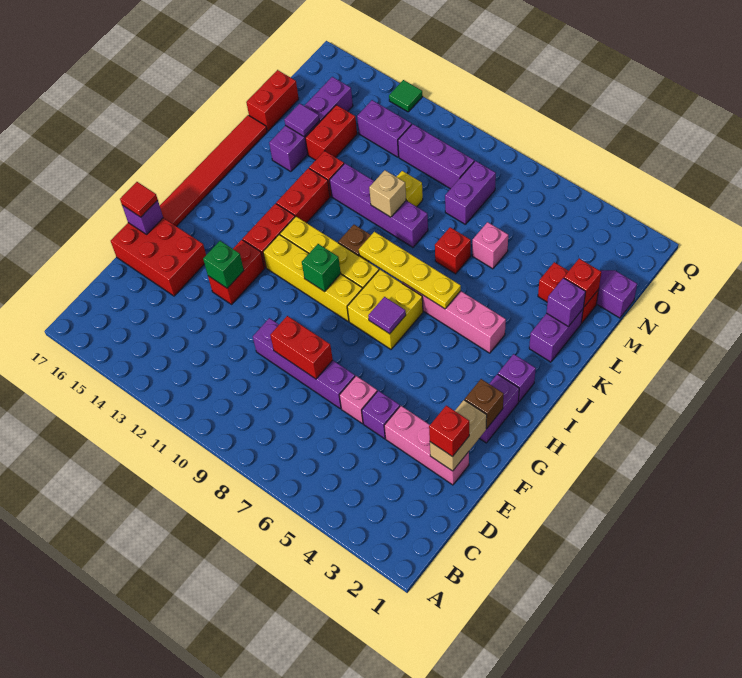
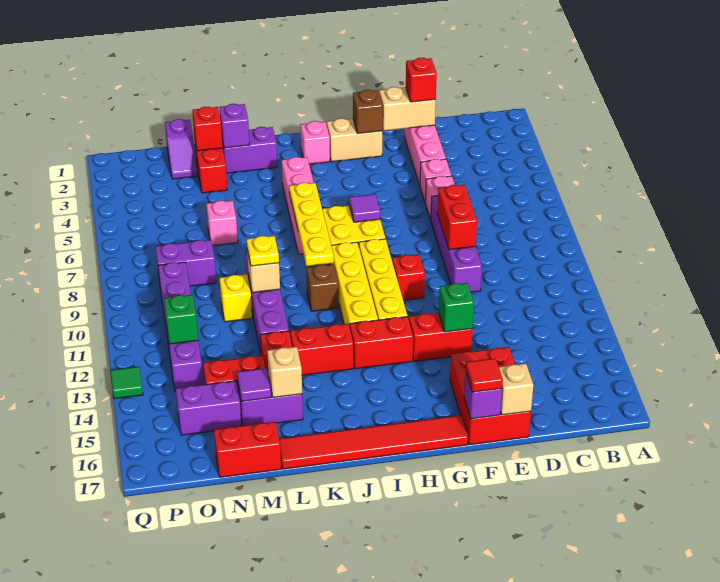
purple brick E5 level 1 -> pink brick E5 level 1
none -> tan brick E17 level 2
purple brick G2:H2 level 1 -> tan brick G2:H2 level 1
green brick H10 level 2 -> green brick O12 level 2
purple brick I2 level 1 -> pink brick I2 level 1
red brick L7 level 1 -> red brick G10 level 1
none -> yellow plate L10 level 3
none -> tan brick L15 level 2

